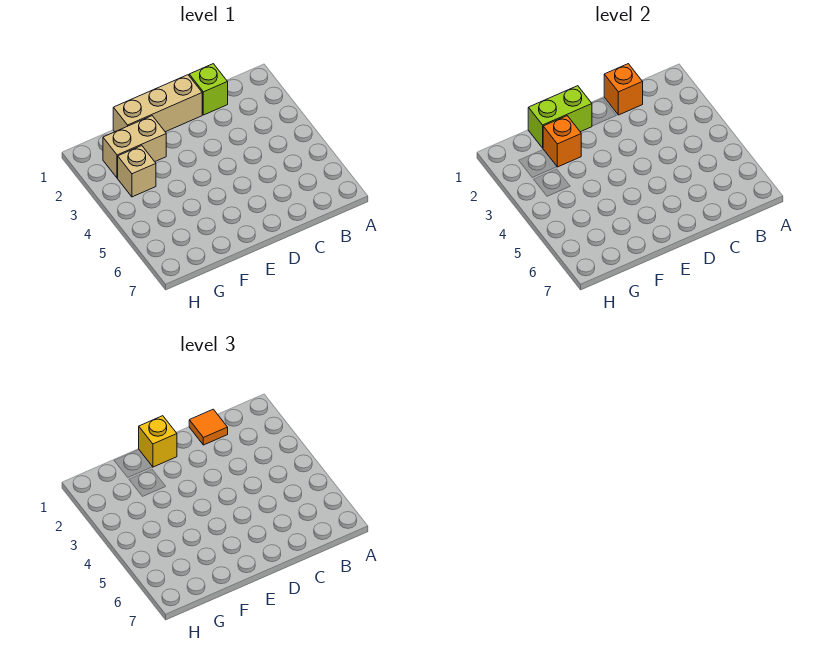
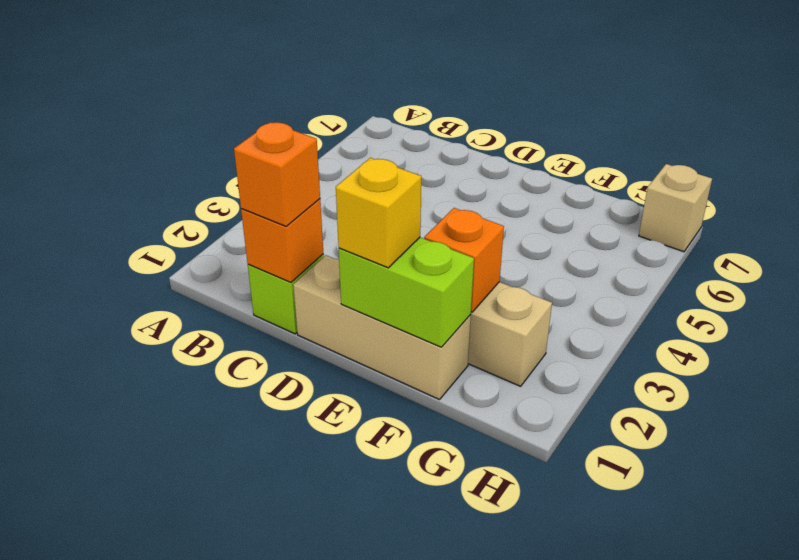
orange tile C1 level 3 -> orange brick C1 level 3
tan brick G3 level 1 -> tan brick H7 level 1

